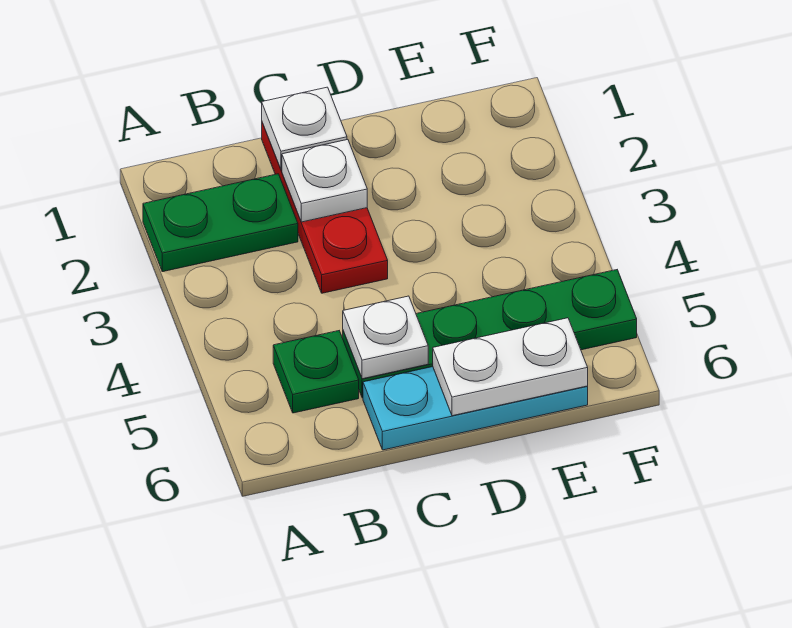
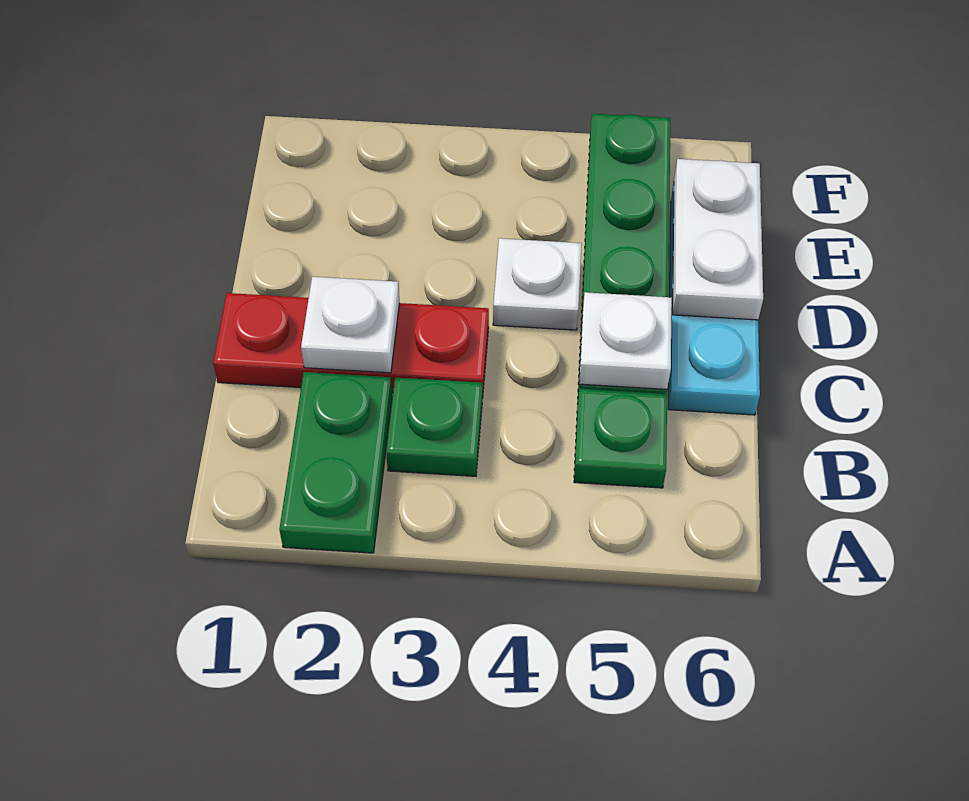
none -> green plate B3 level 1
white plate C1 level 2 -> white plate D4 level 1

